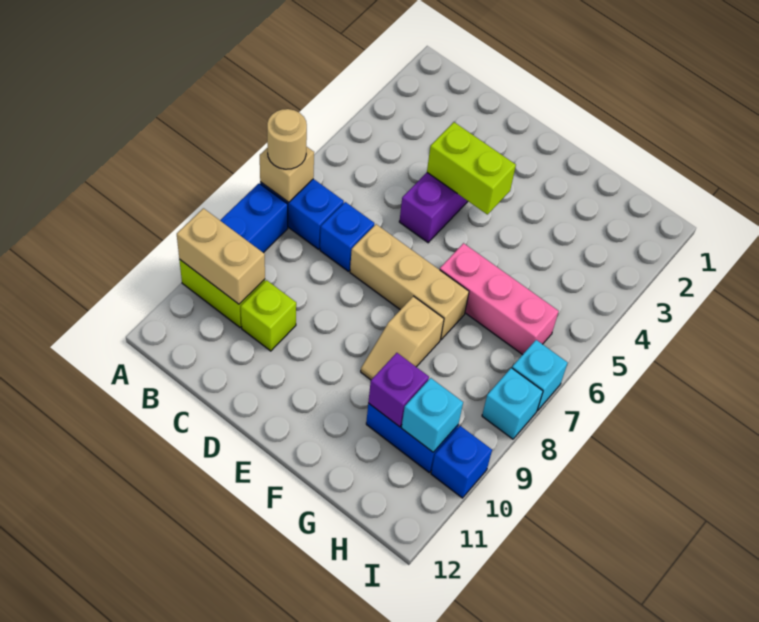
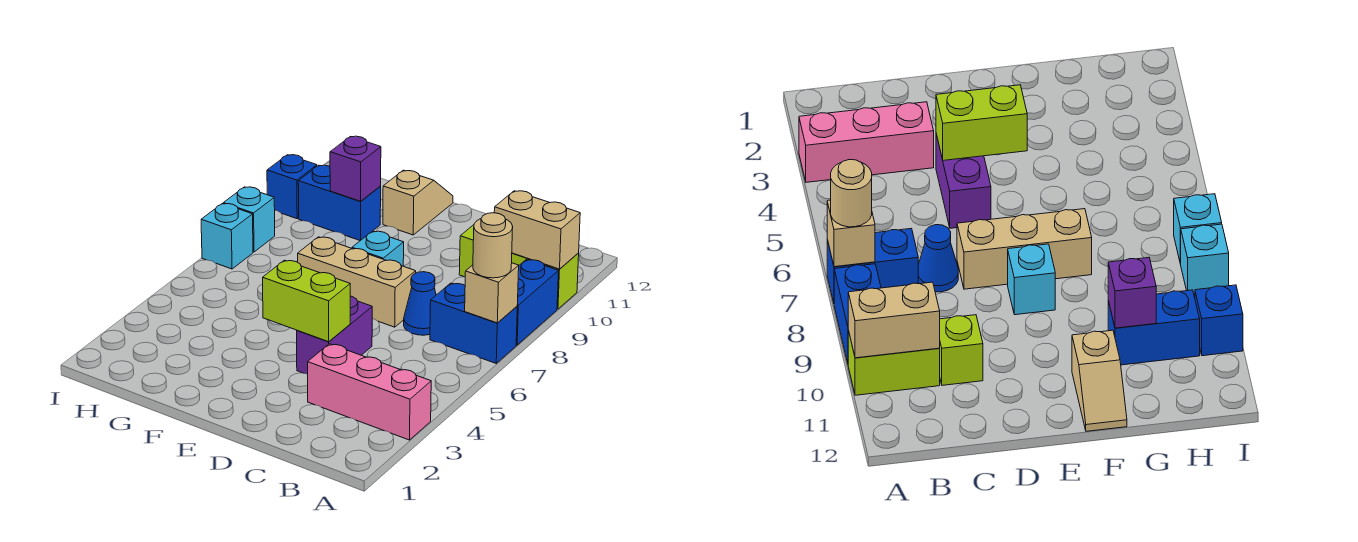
blue brick C7 level 1 -> blue cone C7 level 1
pink brick F6:H6 level 1 -> pink brick A3:C3 level 1
tan slope F8:F9 level 1 top 8 -> tan slope F11:F12 level 1 top 11
cyan brick H10 level 2 -> cyan brick E8 level 1

